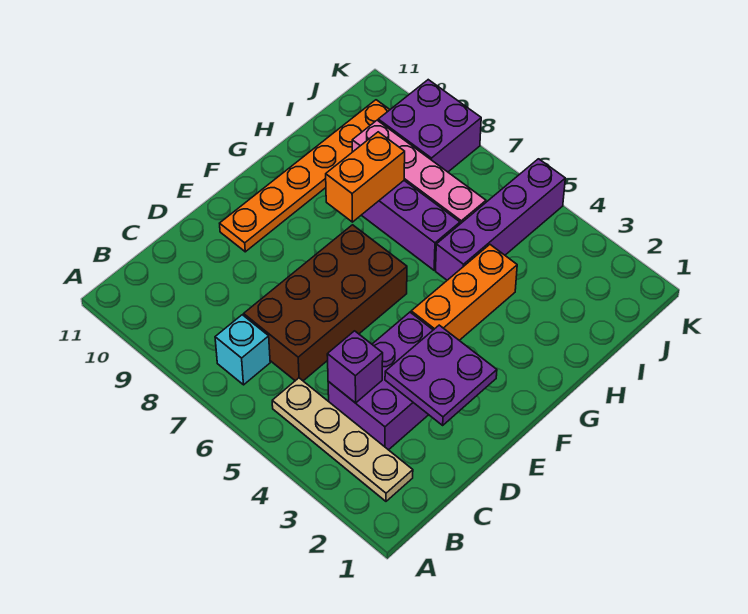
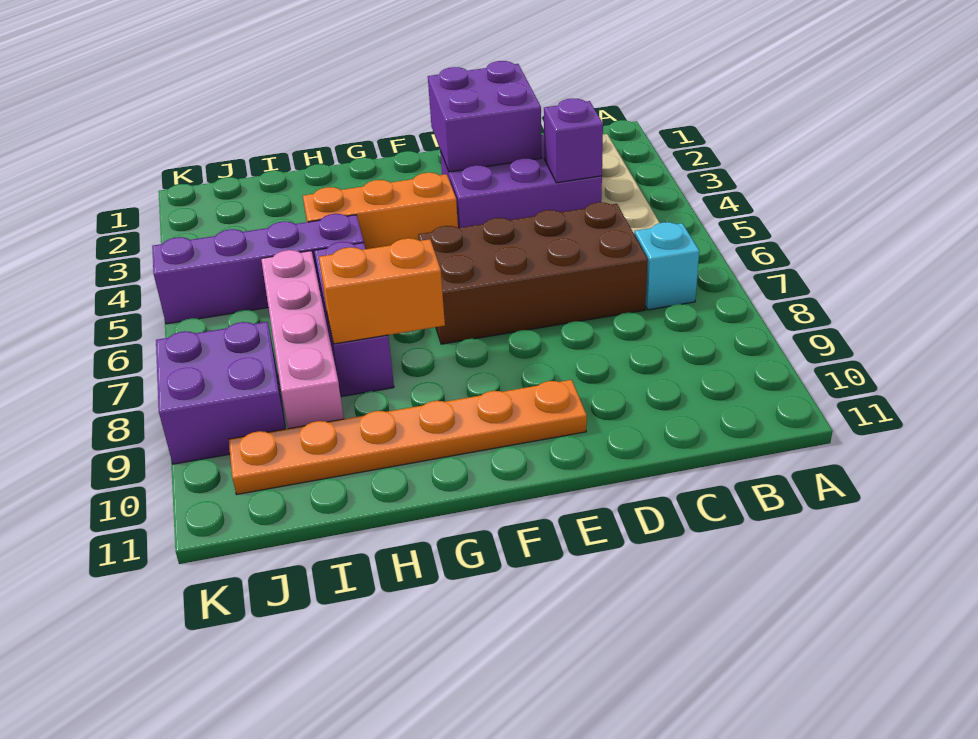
purple plate D2:E3 level 2 -> purple brick D2:E3 level 2

